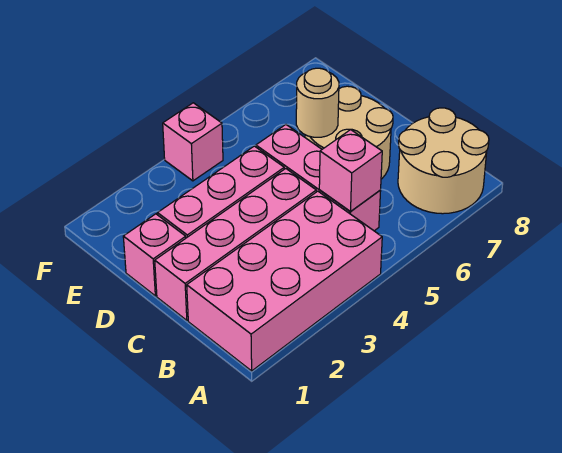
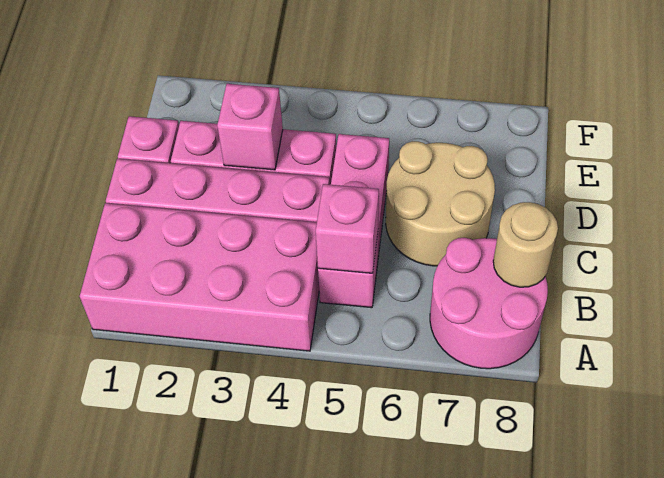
tan round brick A7:B8 level 1 -> pink round brick A7:B8 level 1
tan round brick D6 level 2 -> tan round brick B8 level 2
pink brick F4 level 1 -> pink brick D3 level 2

